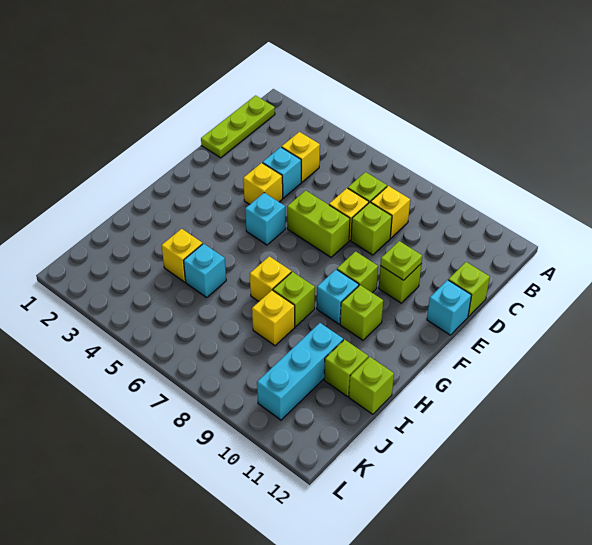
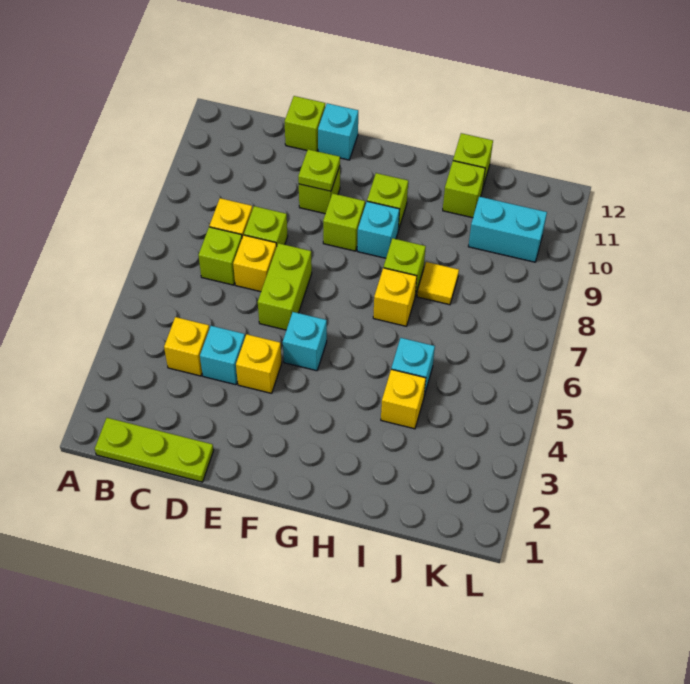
yellow brick I8 level 1 -> yellow tile I8 level 1
cyan brick I10:K10 level 1 -> cyan brick J10:K10 level 1

